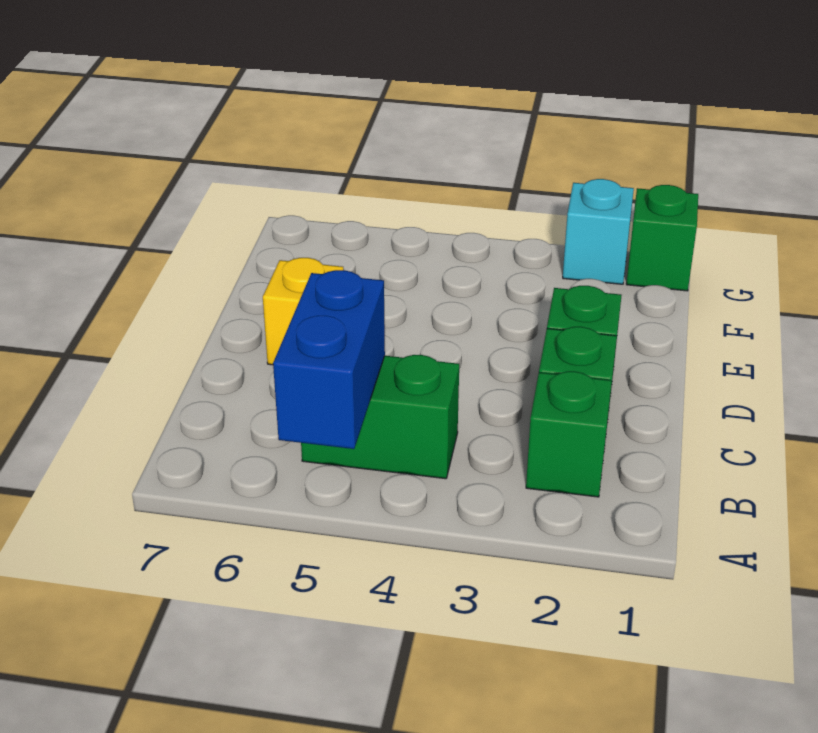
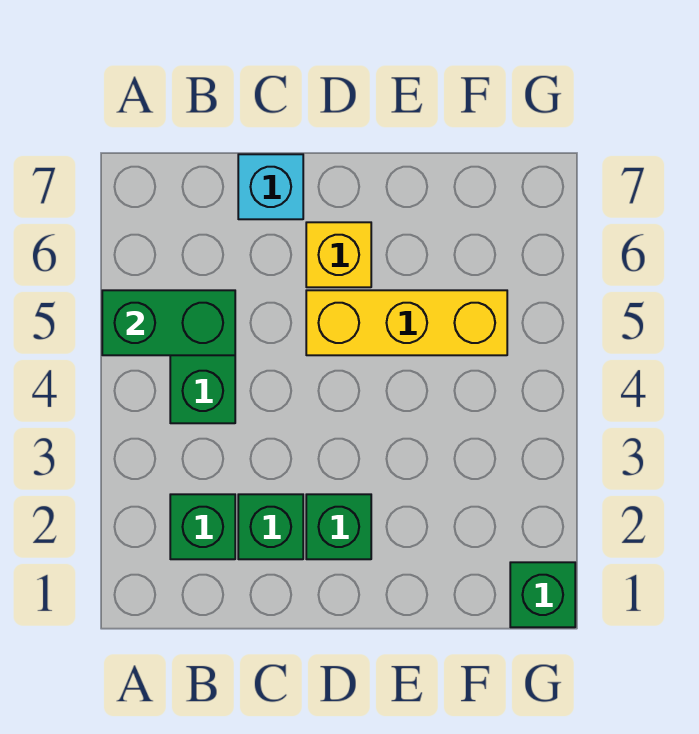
blue brick A5:B5 level 2 -> green brick A5:B5 level 2
none -> yellow brick D5:F5 level 1
cyan brick G2 level 1 -> cyan brick C7 level 1

